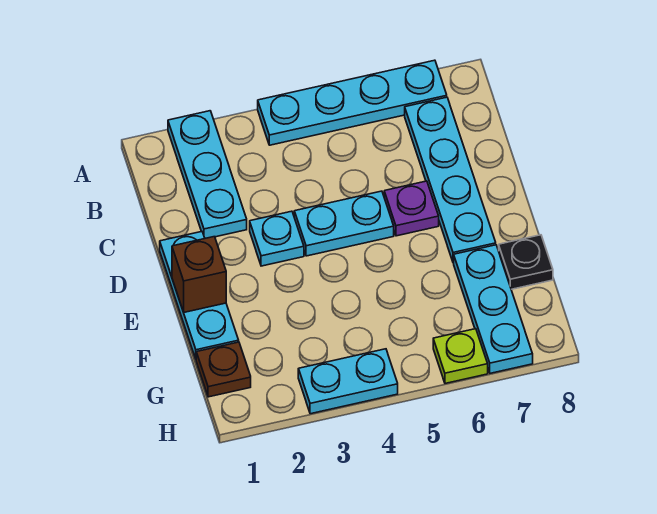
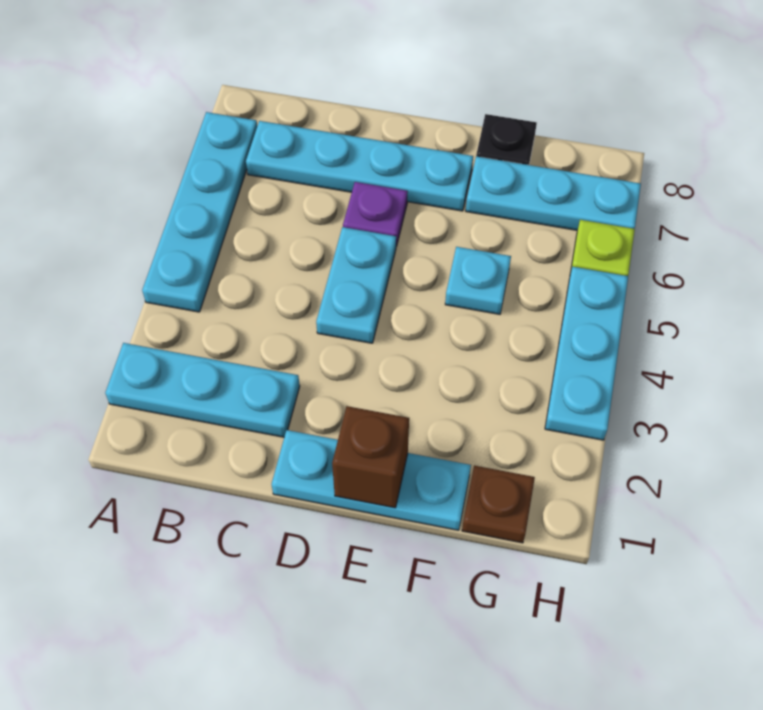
cyan plate D3 level 1 -> cyan plate F5 level 1
cyan plate H3:H4 level 1 -> cyan plate H3:H5 level 1

